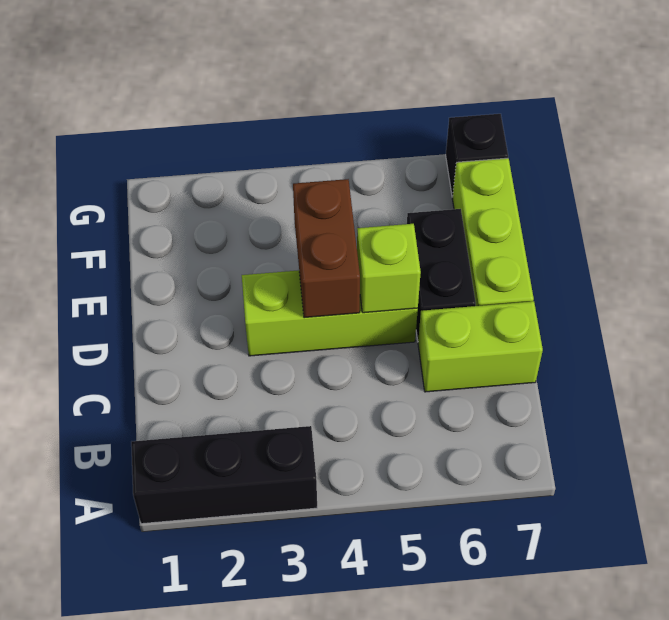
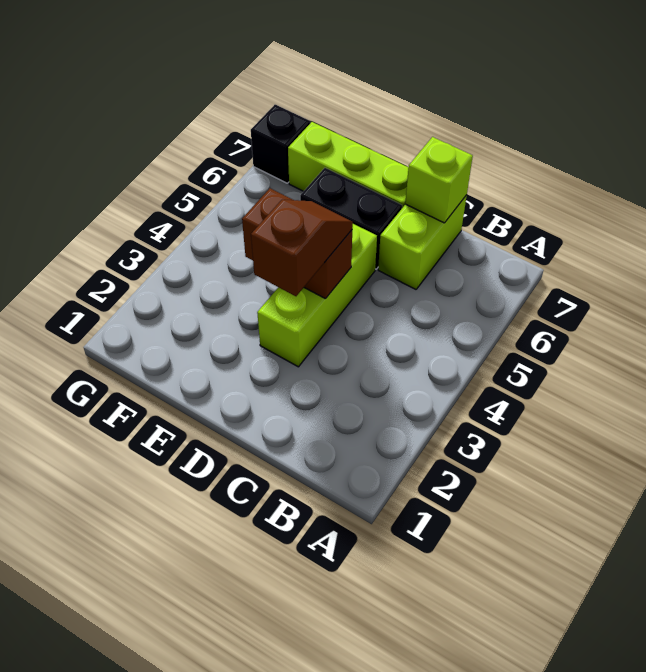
black brick A1:A3 level 1 -> none
none -> brown slope D3:D4 level 3 top 3
lime brick D5 level 2 -> lime brick C7 level 2

